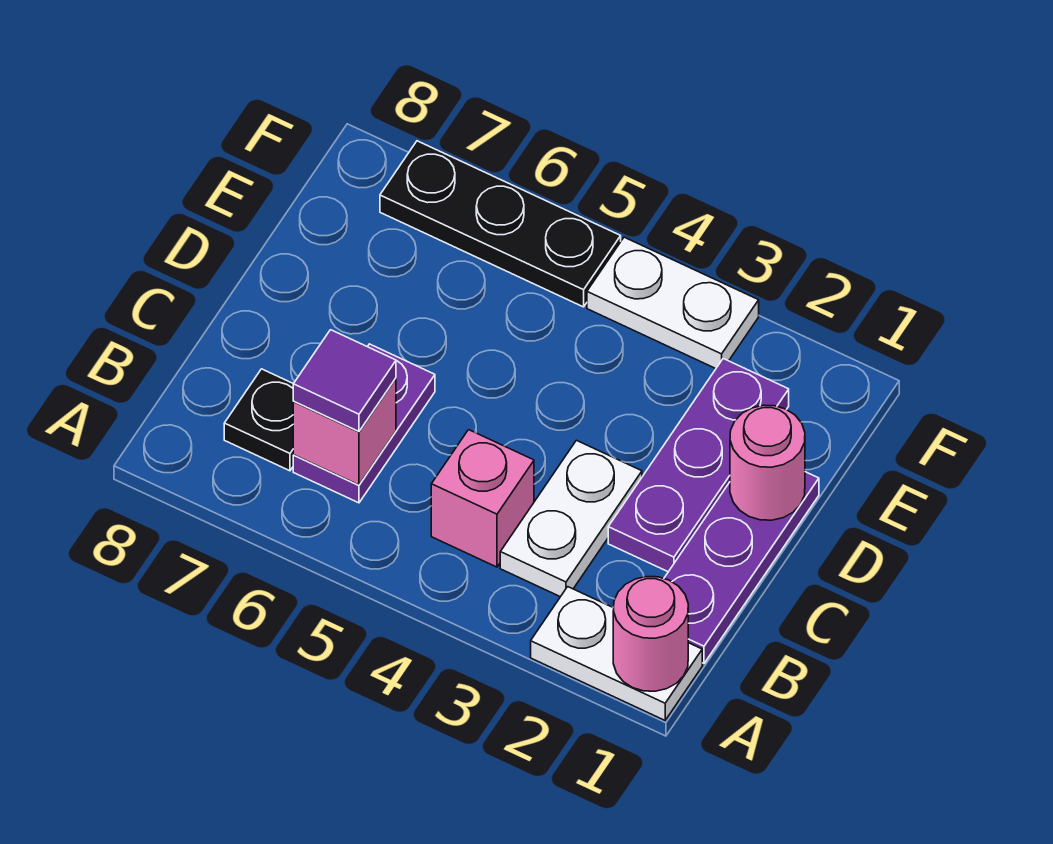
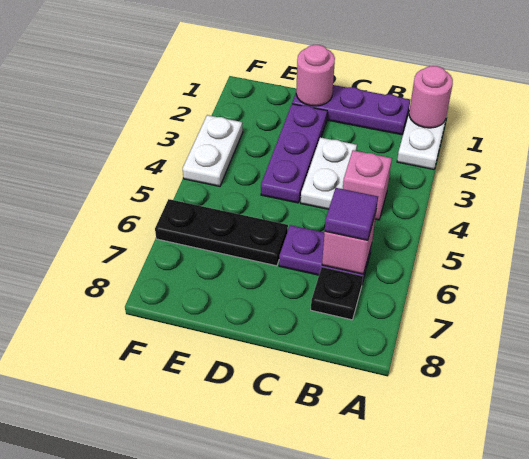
white plate B3:C3 level 1 -> white plate C3:C4 level 1
purple plate C2:E2 level 1 -> purple plate D2:D4 level 1
black plate F5:F7 level 1 -> black plate D6:F6 level 1

